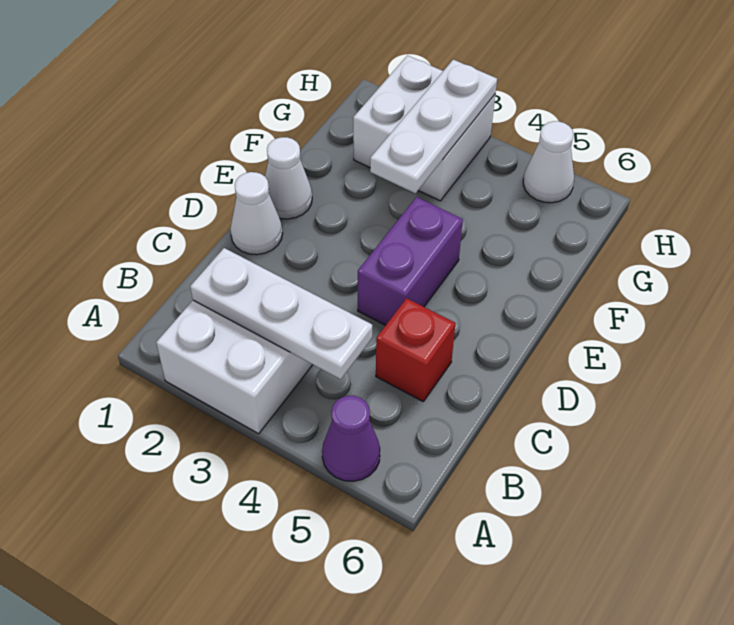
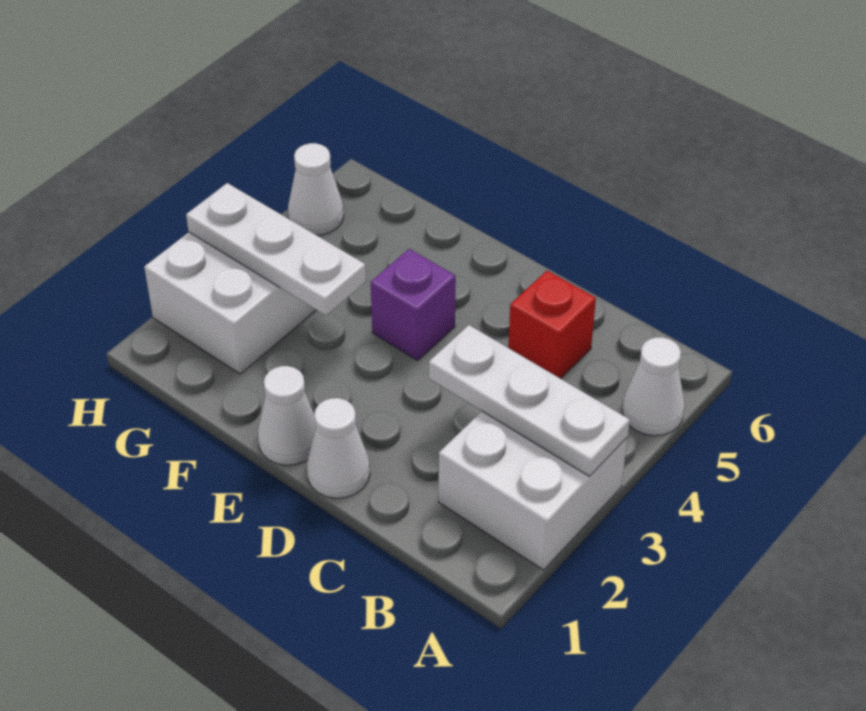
purple cone A5 level 1 -> white cone A5 level 1
white plate B2:B4 level 2 -> white plate A3:C3 level 2
purple brick D4:E4 level 1 -> purple brick E4 level 1

